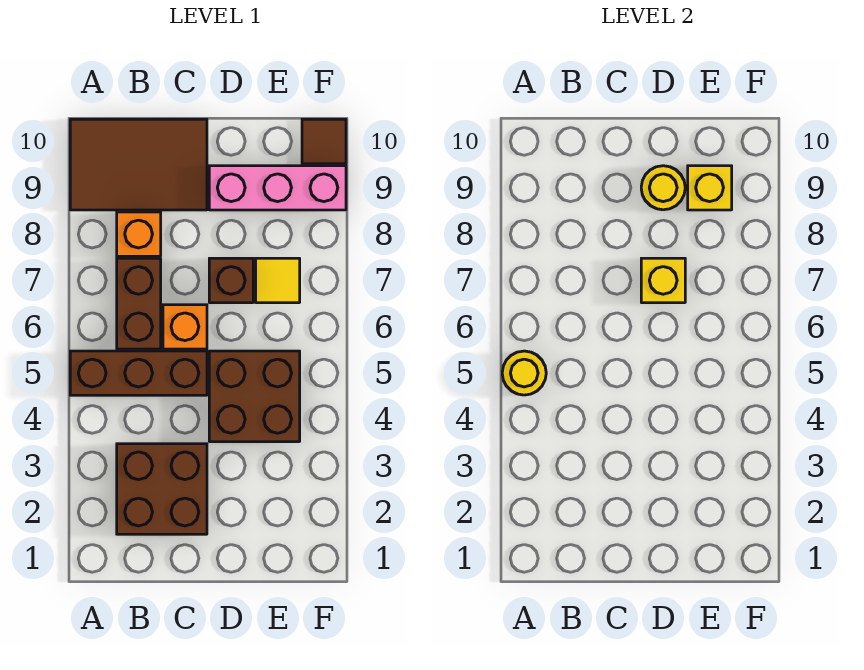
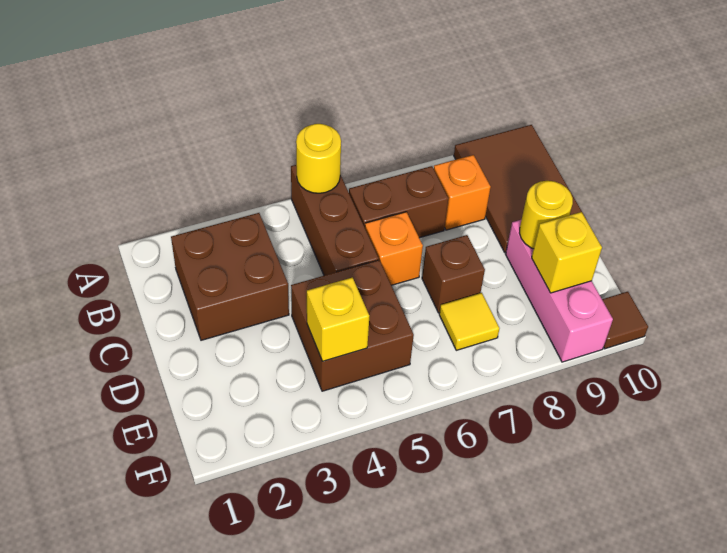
yellow brick D7 level 2 -> yellow brick E4 level 2

